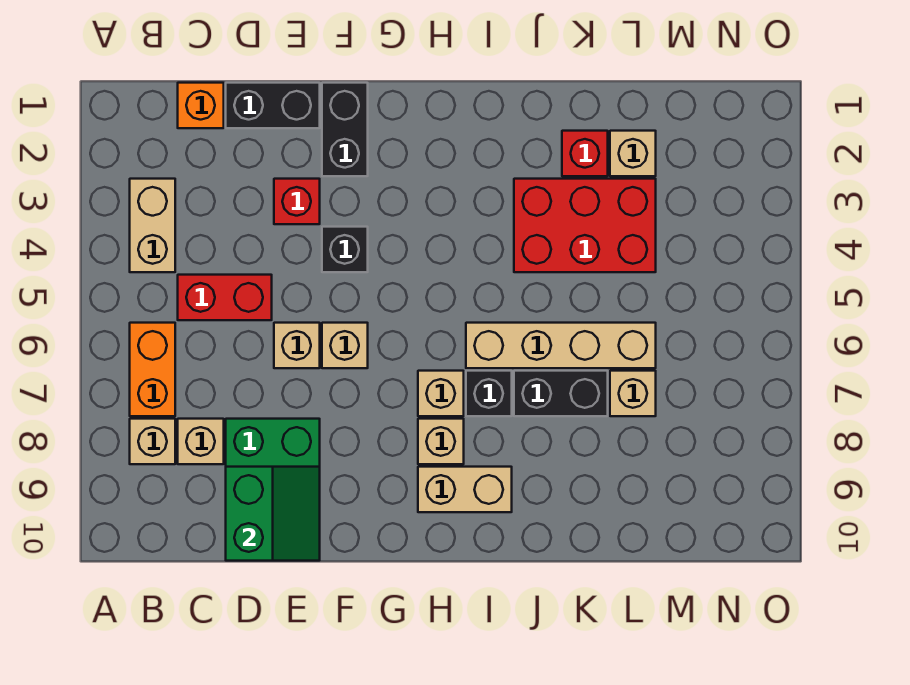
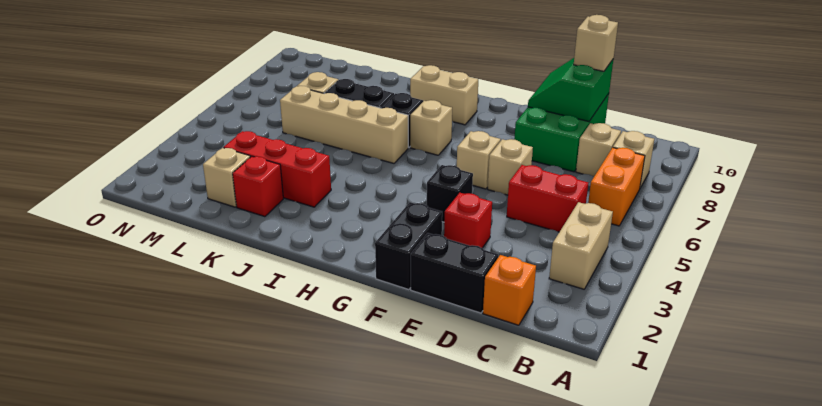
tan brick H8 level 1 -> tan brick D10 level 3
red brick J3:L4 level 1 -> red brick J3:L3 level 1

